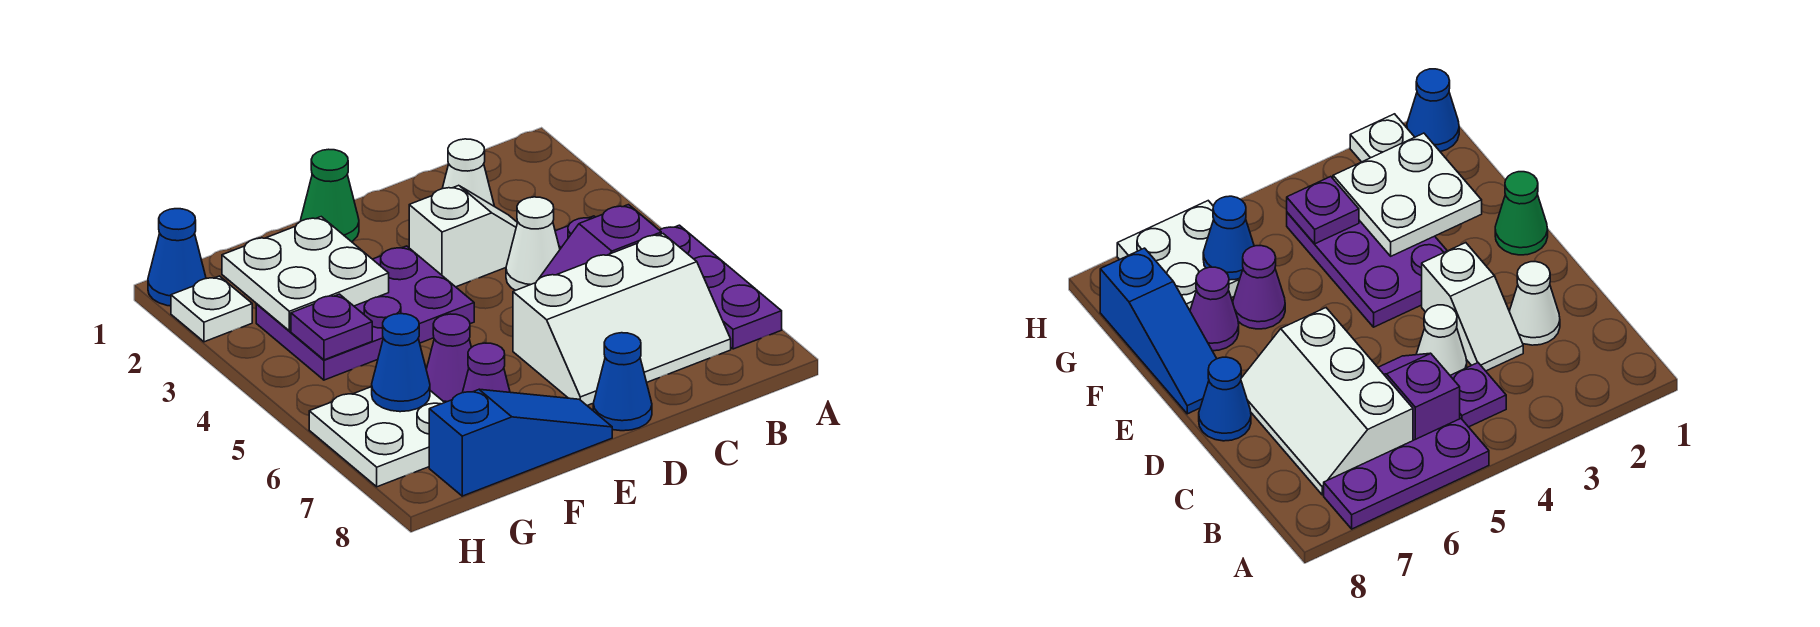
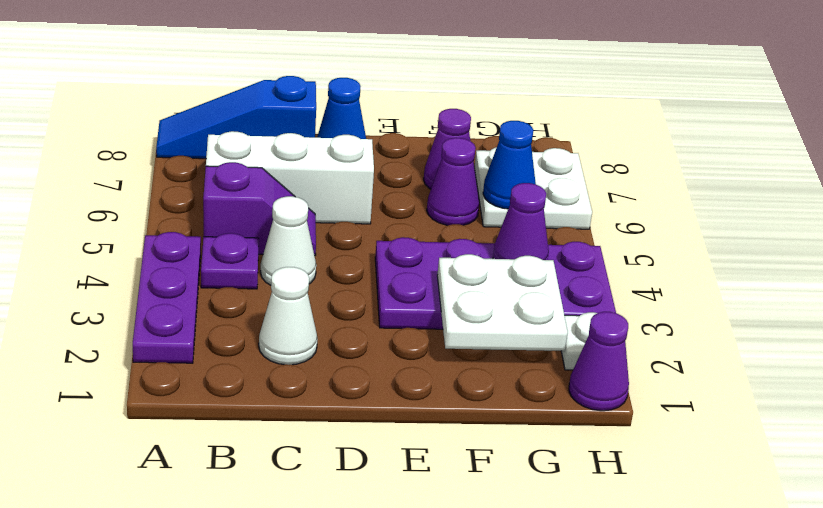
purple plate A5:A7 level 1 -> purple plate A2:A4 level 1
white slope C3:D3 level 1 top D -> none
green cone E1 level 1 -> none
purple plate E3:G4 level 1 -> purple plate E3:H4 level 1
blue slope E8:G8 level 1 top G -> blue slope A8:C8 level 1 top C
purple plate G4 level 2 -> purple cone G4 level 2
blue cone H1 level 1 -> purple cone H1 level 1

